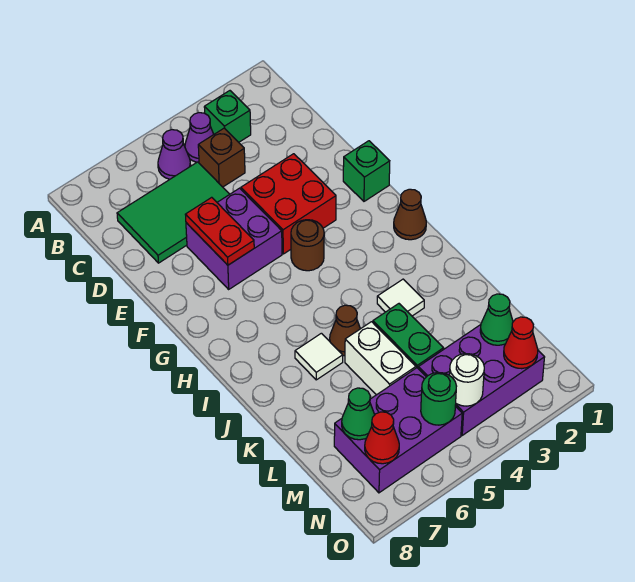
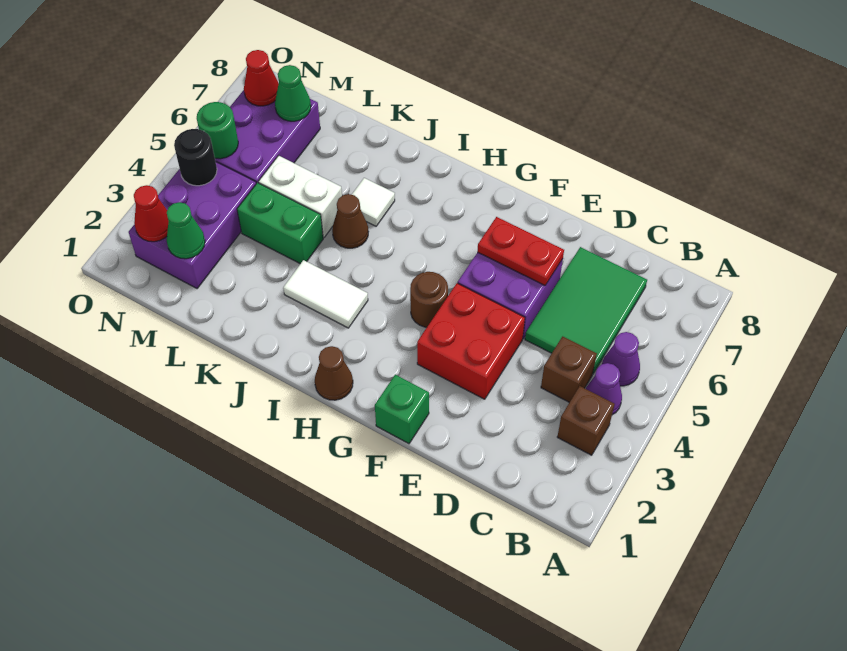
green brick B3 level 1 -> brown brick B3 level 1
white tile J3 level 1 -> white tile I3:J3 level 1
white round brick N4 level 2 -> black round brick N4 level 2

